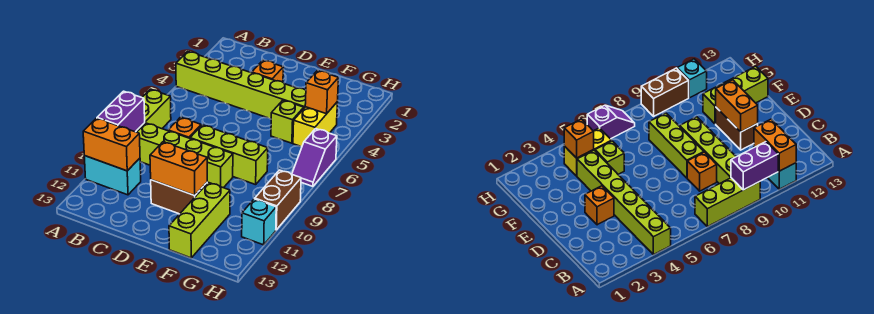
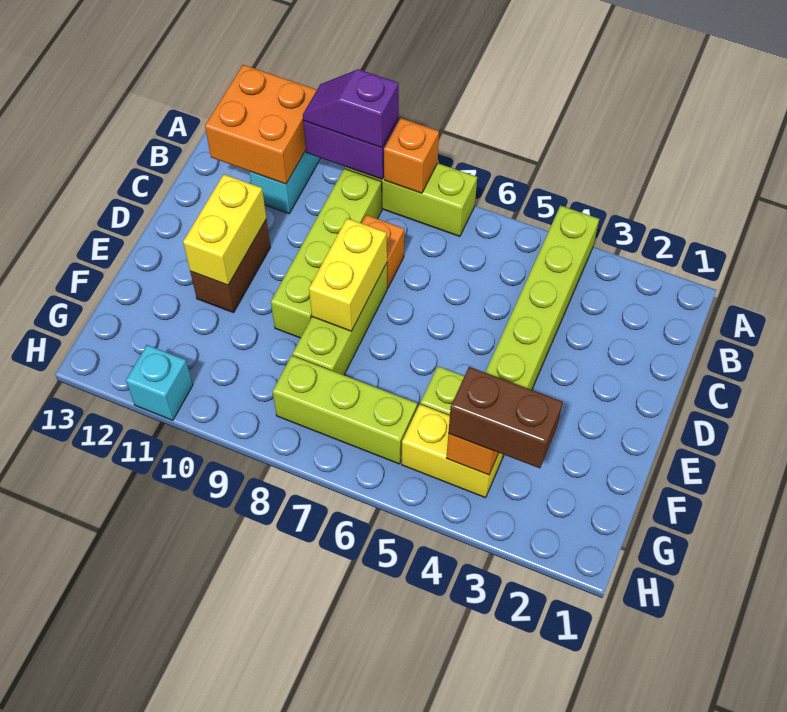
orange brick A11:B11 level 2 -> orange brick A11:B12 level 2
orange brick D3 level 1 -> orange brick A8 level 2
none -> yellow brick D8:E8 level 2
orange brick D11:E11 level 2 -> yellow brick D11:E11 level 2
lime brick F11:F13 level 1 -> lime brick G6:G8 level 1
purple slope H6:H7 level 1 top 6 -> purple slope A9:A10 level 3 top 9
brown brick H9:H10 level 1 -> brown brick G3:G4 level 3

